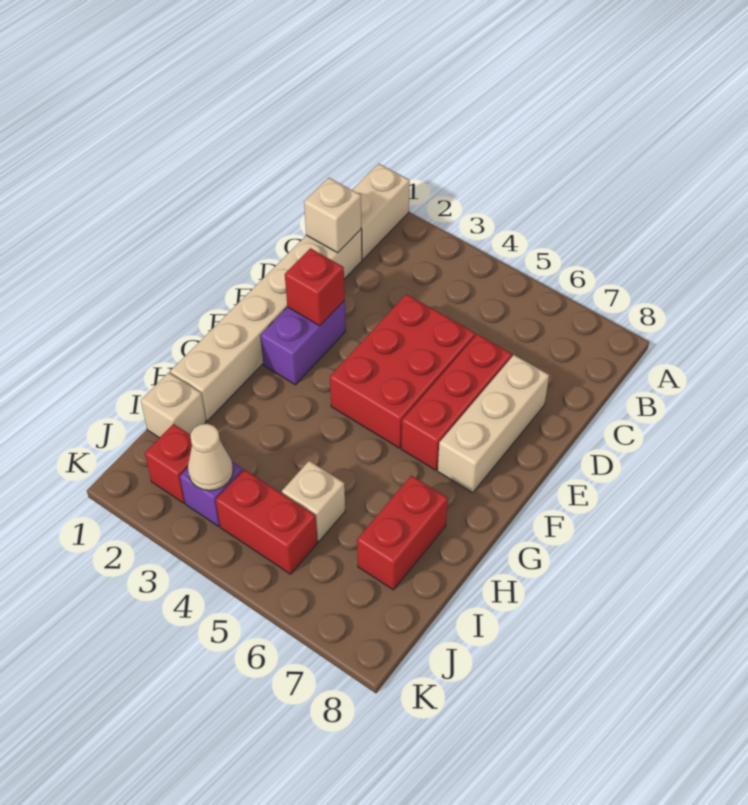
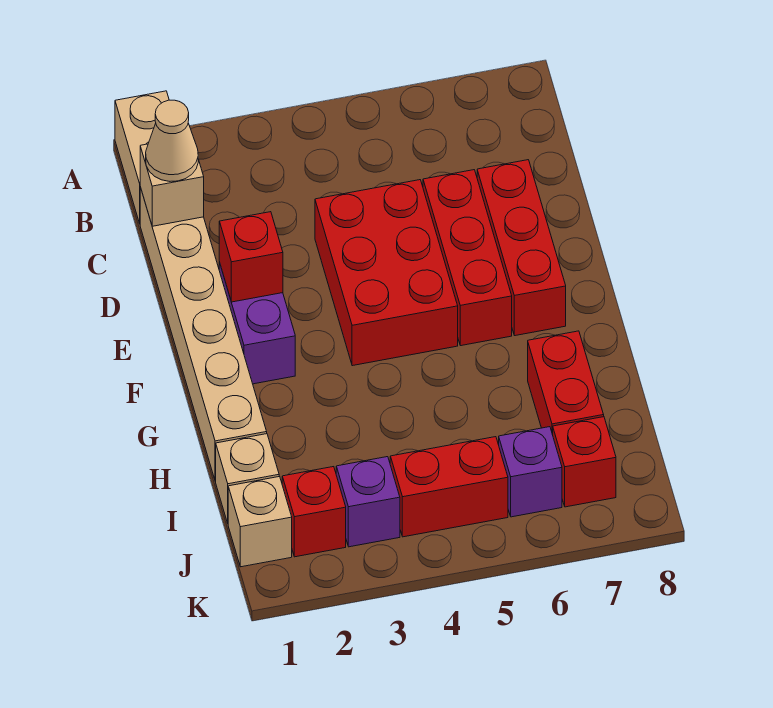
tan brick D7:F7 level 1 -> red brick D7:F7 level 1
tan brick I5 level 1 -> tan brick J1 level 1
tan cone J3 level 2 -> tan cone C1 level 3
none -> purple brick J6 level 1
none -> red brick J7 level 1

